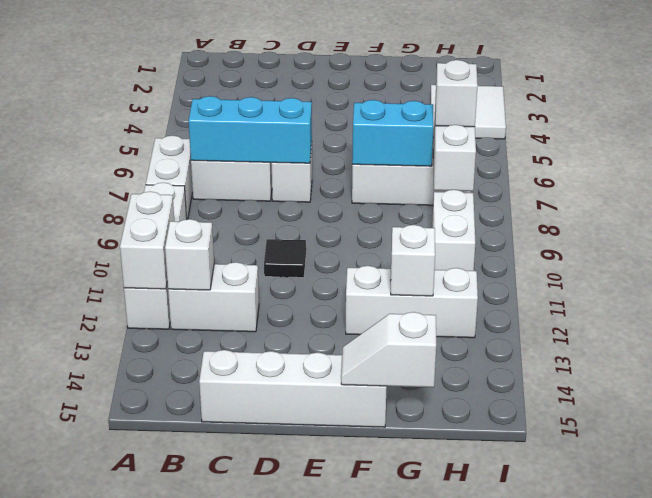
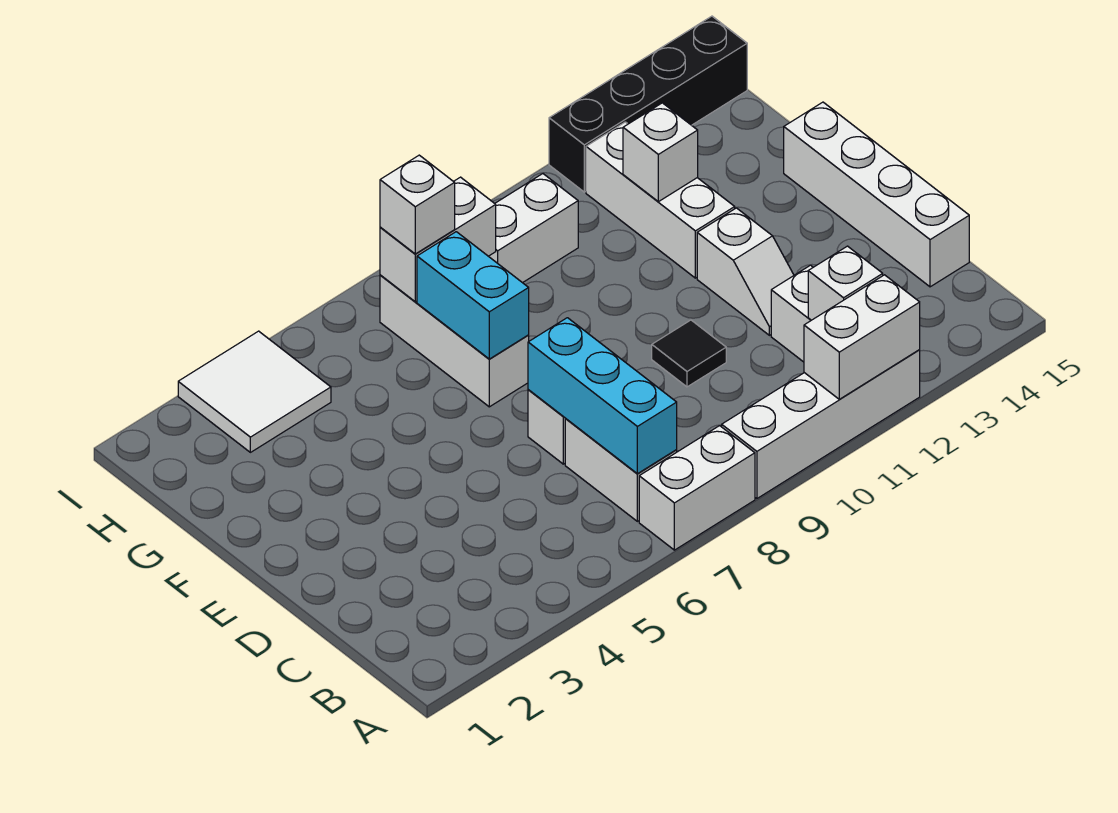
white slope F15:G15 level 2 top G -> white slope D12:E12 level 1 top E
none -> black brick I12:I15 level 1

